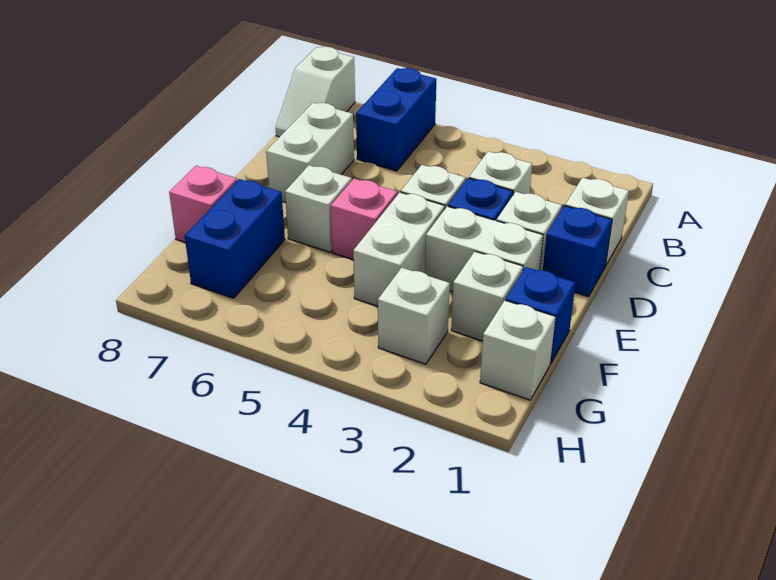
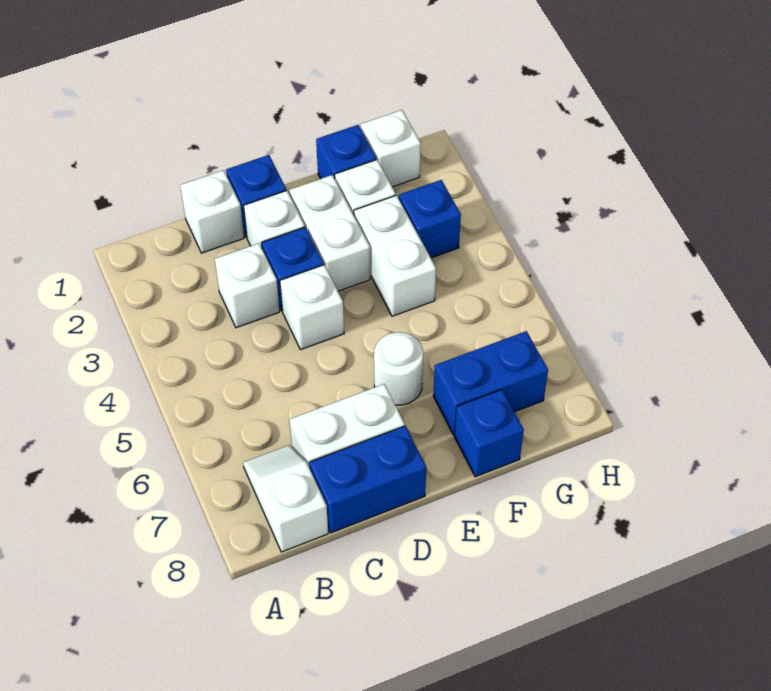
blue brick A6:B6 level 1 -> blue brick C8:D8 level 1
white slope A8:B8 level 1 top A -> white slope B7:B8 level 1 top 8
white brick E4:F4 level 1 -> white brick F3:F4 level 1
pink brick E5 level 1 -> none
white brick E6 level 1 -> white round brick E6 level 1
pink brick F8 level 1 -> blue brick F8 level 1
white brick G3 level 1 -> blue brick G3 level 1

